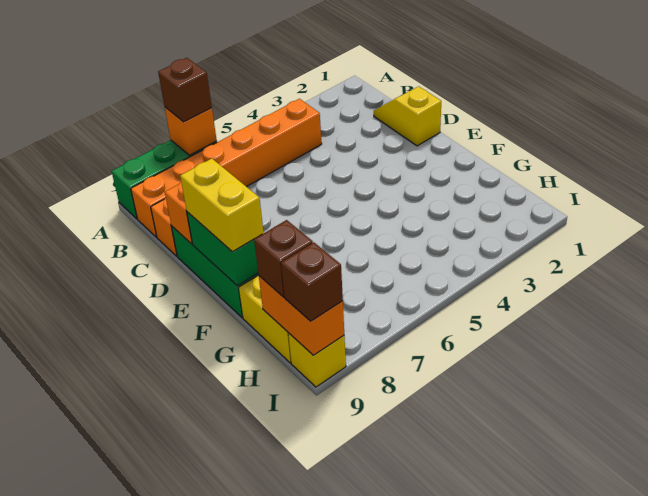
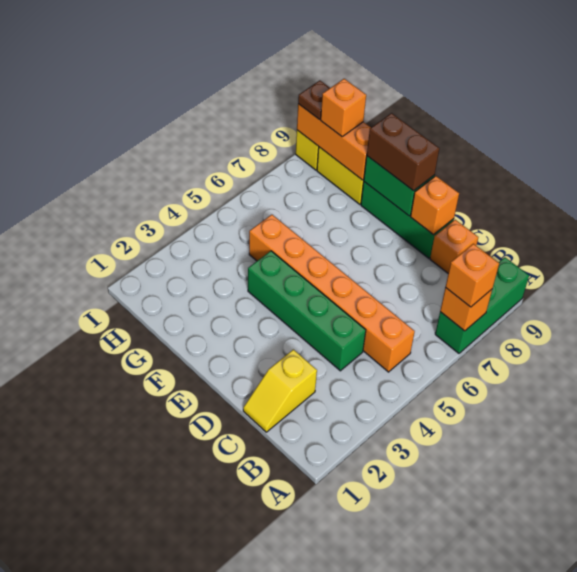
brown brick A7 level 3 -> orange brick A7 level 3
orange brick B4:B9 level 1 -> orange brick B5:G5 level 1
yellow slope C1:D1 level 1 top D -> yellow slope C1:C2 level 1 top 2
none -> green brick C4:F4 level 1
yellow brick E9:F9 level 3 -> brown brick E9:F9 level 3
orange brick H9:I9 level 2 -> orange brick G9:I9 level 2
brown brick H9 level 3 -> orange brick H9 level 3
brown brick I9 level 3 -> brown plate I9 level 3

